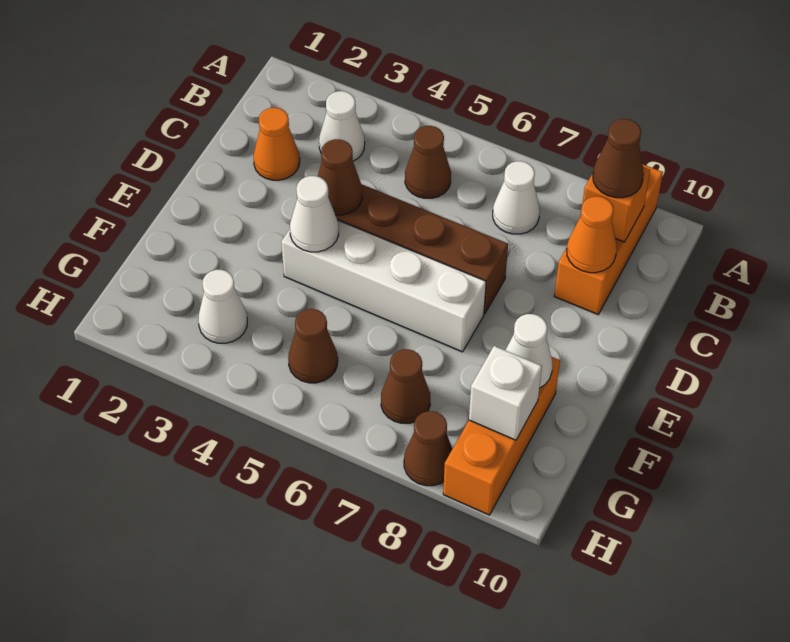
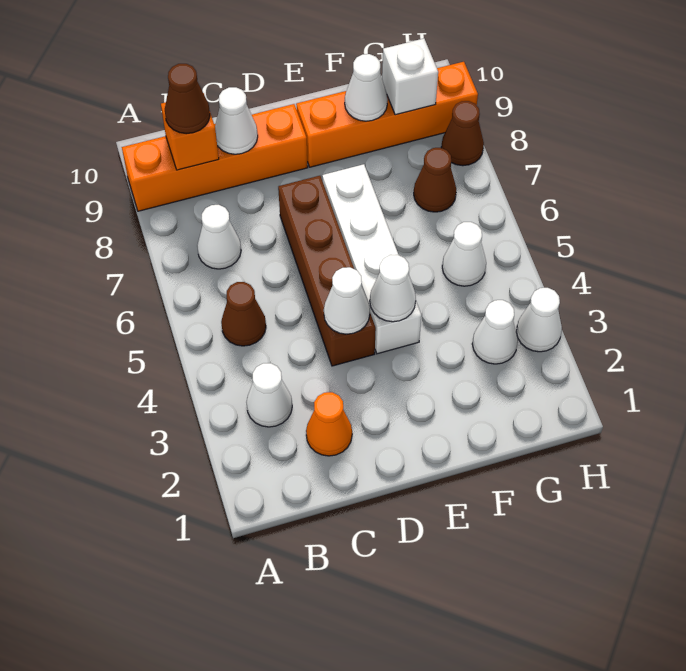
orange brick A9:C9 level 1 -> orange brick A9:D9 level 1
orange cone C9 level 2 -> white cone C9 level 2
brown cone D4 level 2 -> white cone D4 level 2
orange brick F9:H9 level 1 -> orange brick E9:H9 level 1
brown cone G5 level 1 -> white cone G5 level 1
none -> white cone H3 level 1

